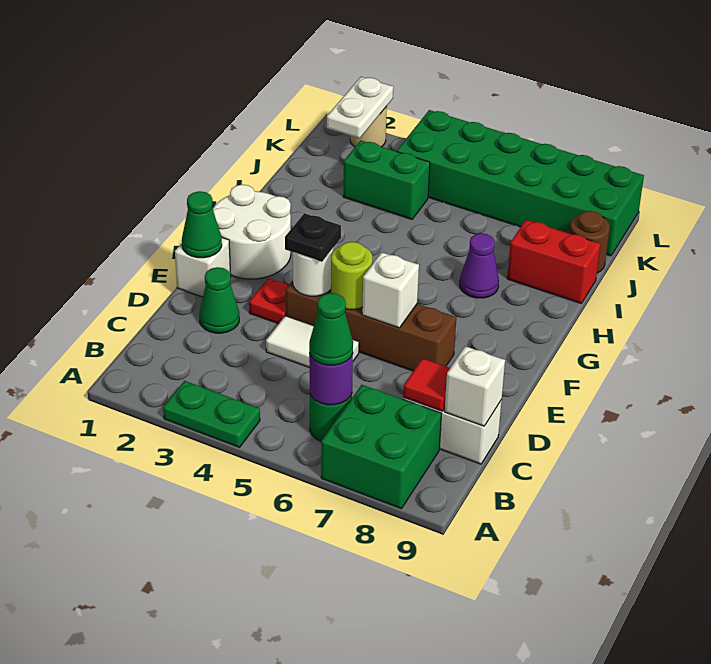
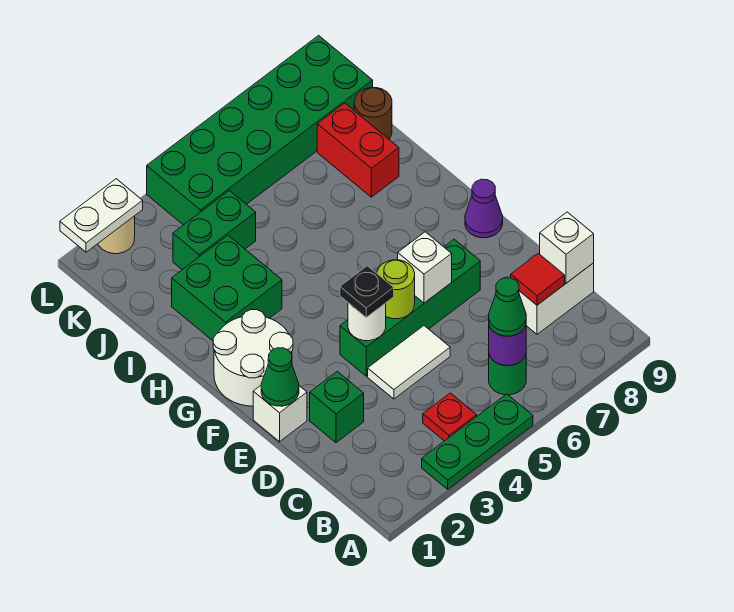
green plate A3:A4 level 1 -> green plate A3:A5 level 1
green brick A7:B8 level 1 -> green brick H2:I3 level 1
green cone D2 level 1 -> green brick D2 level 1
red plate E3 level 1 -> red plate B4 level 1
brown brick E4:E7 level 1 -> green brick E4:E7 level 1
purple cone H7 level 1 -> purple cone F9 level 1
red brick I8:I9 level 1 -> red brick I8:J8 level 1
white plate K2:L2 level 2 -> white plate L1:L2 level 2

